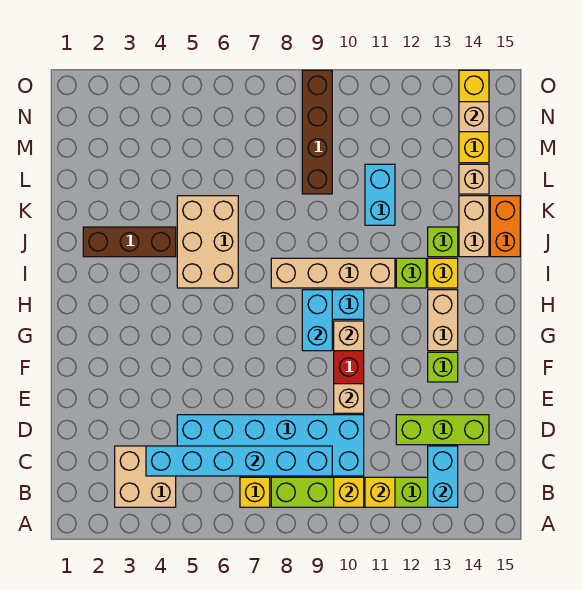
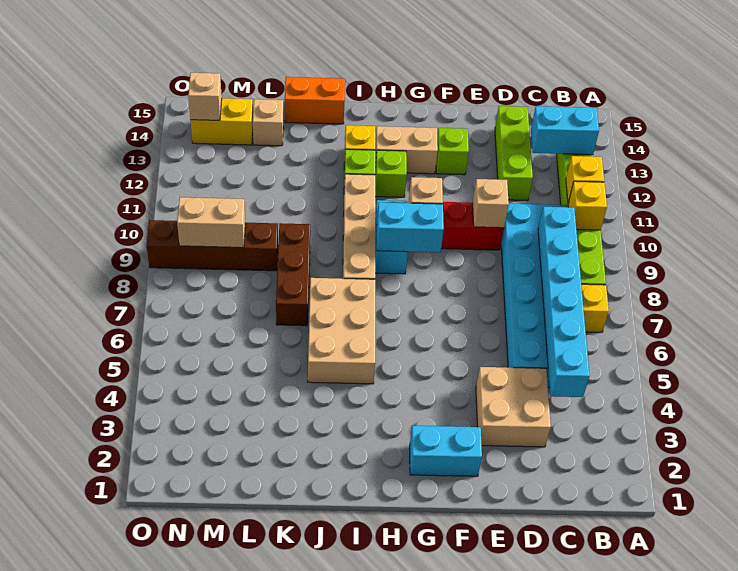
tan brick B3:C4 level 1 -> tan brick D3:E4 level 1
tan brick I5:K6 level 1 -> tan brick I5:J7 level 1
brown brick J2:J4 level 1 -> brown brick K7:K9 level 1
lime brick J13 level 1 -> lime brick H12 level 1
tan brick J14:K14 level 1 -> tan brick M9:N9 level 2
cyan brick K11:L11 level 1 -> cyan brick F2:G2 level 1
yellow brick M14:O14 level 1 -> yellow brick M14:N14 level 1

